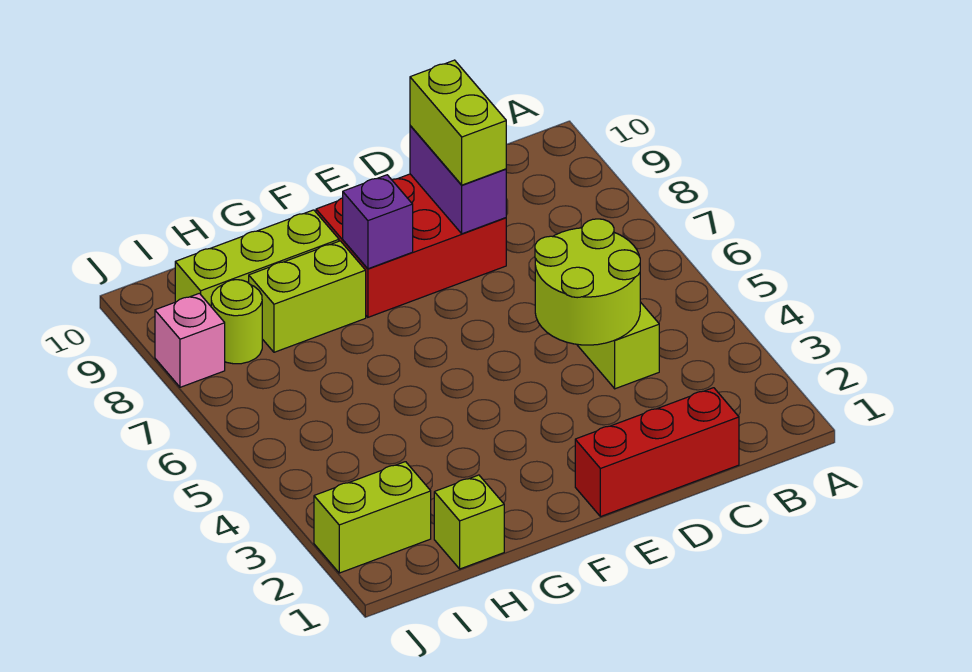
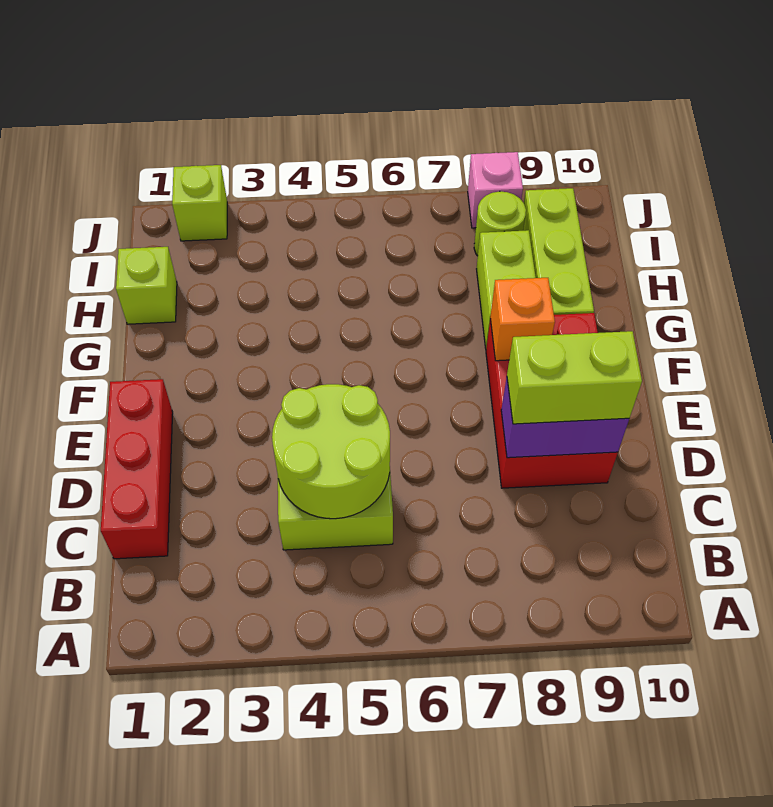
purple brick F8 level 2 -> orange brick F8 level 2
lime brick I2:J2 level 1 -> lime brick J2 level 1

